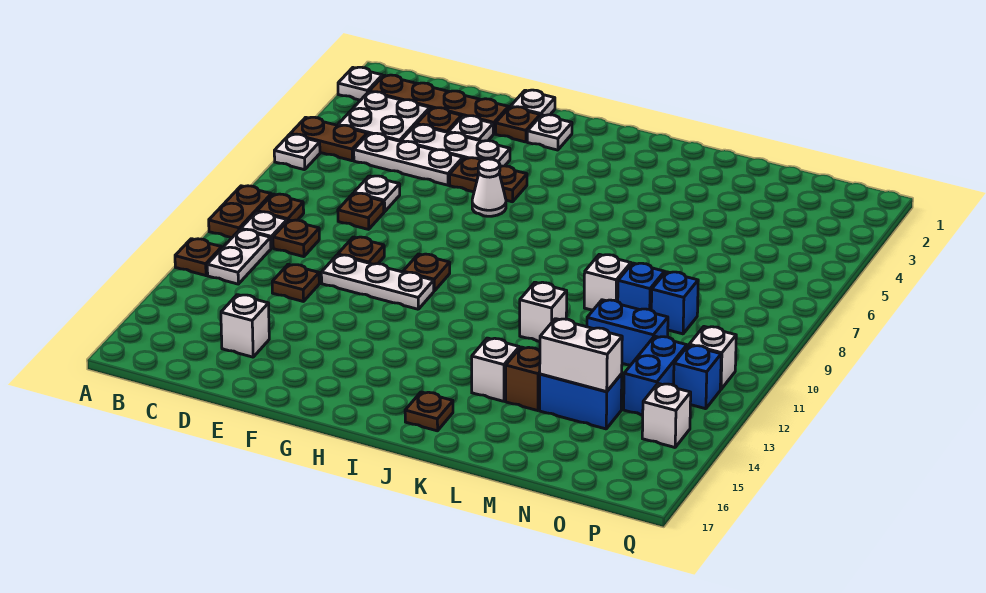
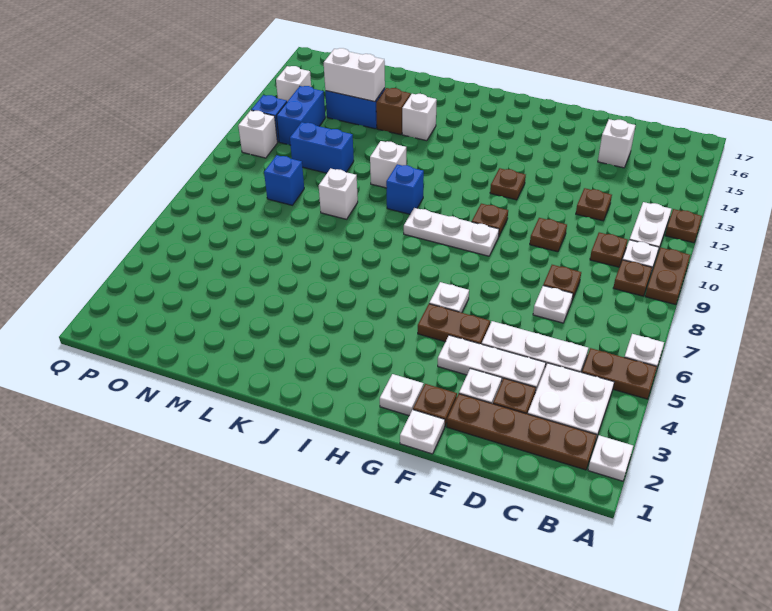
white plate E11:G11 level 1 -> white plate G9:I9 level 1
white cone G6 level 1 -> white plate G6 level 1
brown plate J16 level 1 -> brown plate G12 level 1
blue brick M9 level 1 -> blue brick J10 level 1

